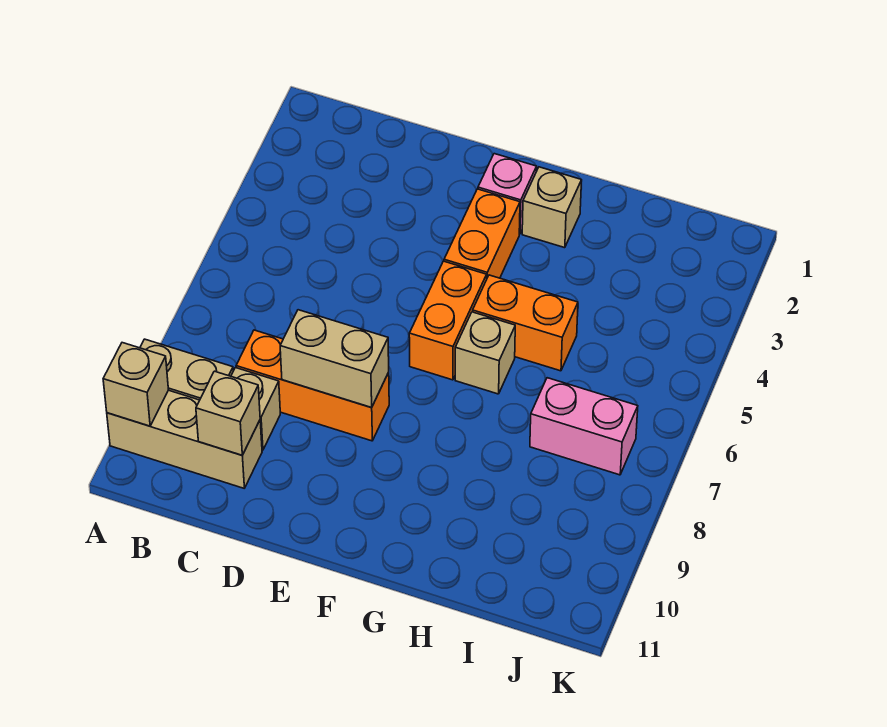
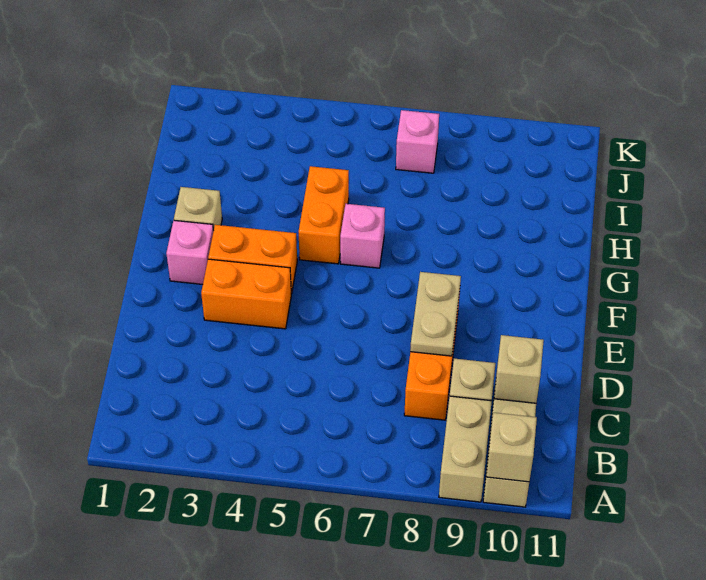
tan brick D8:E8 level 2 -> tan plate D8:E8 level 2
orange brick F5:F6 level 1 -> orange brick E3:E4 level 1
tan brick G6 level 1 -> pink brick G6 level 1
pink brick I7:J7 level 1 -> pink brick J7 level 1

